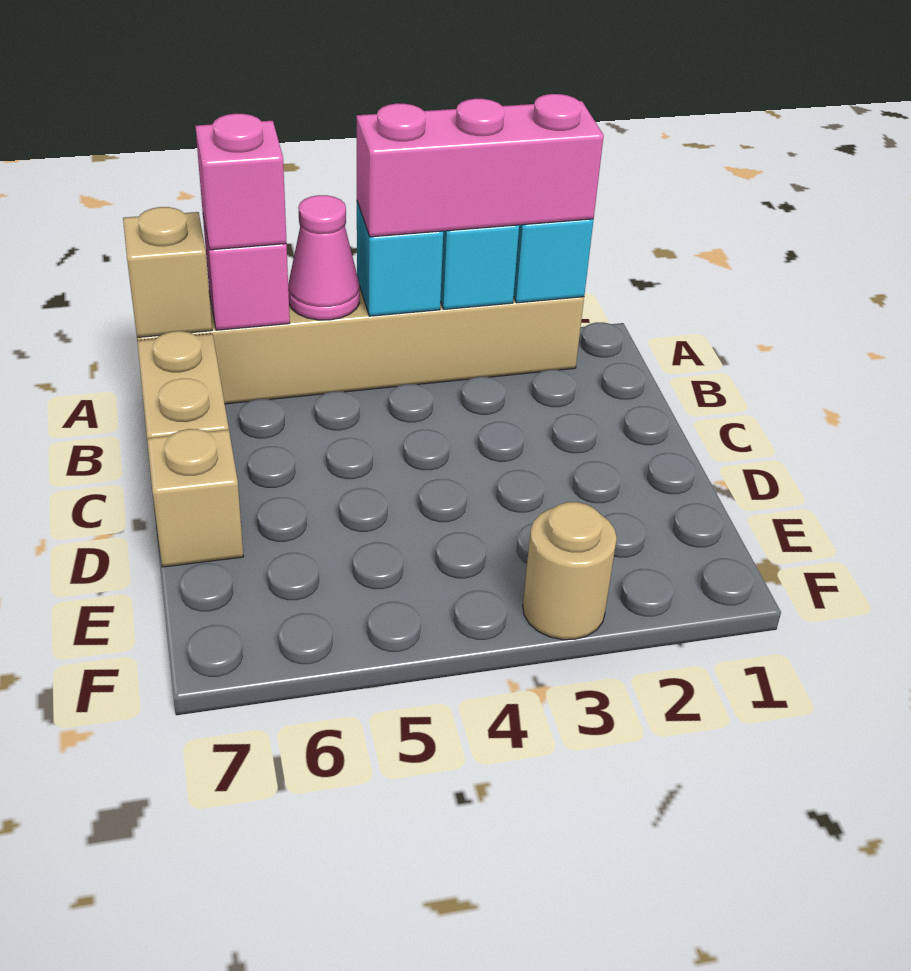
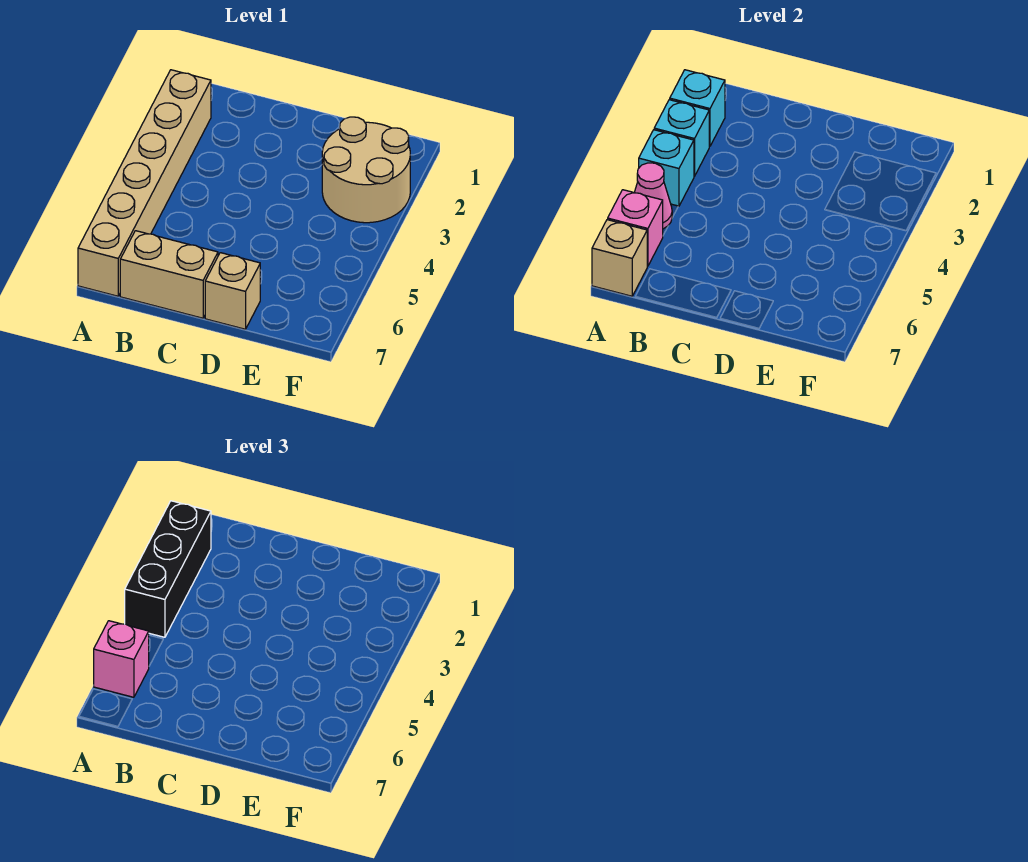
pink brick A2:A4 level 3 -> black brick A2:A4 level 3
tan round brick F3 level 1 -> tan round brick E2:F3 level 1

